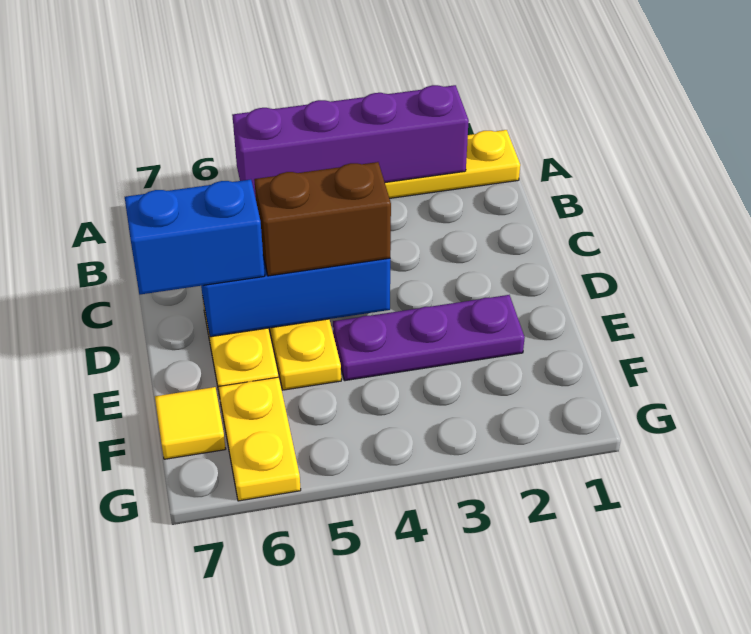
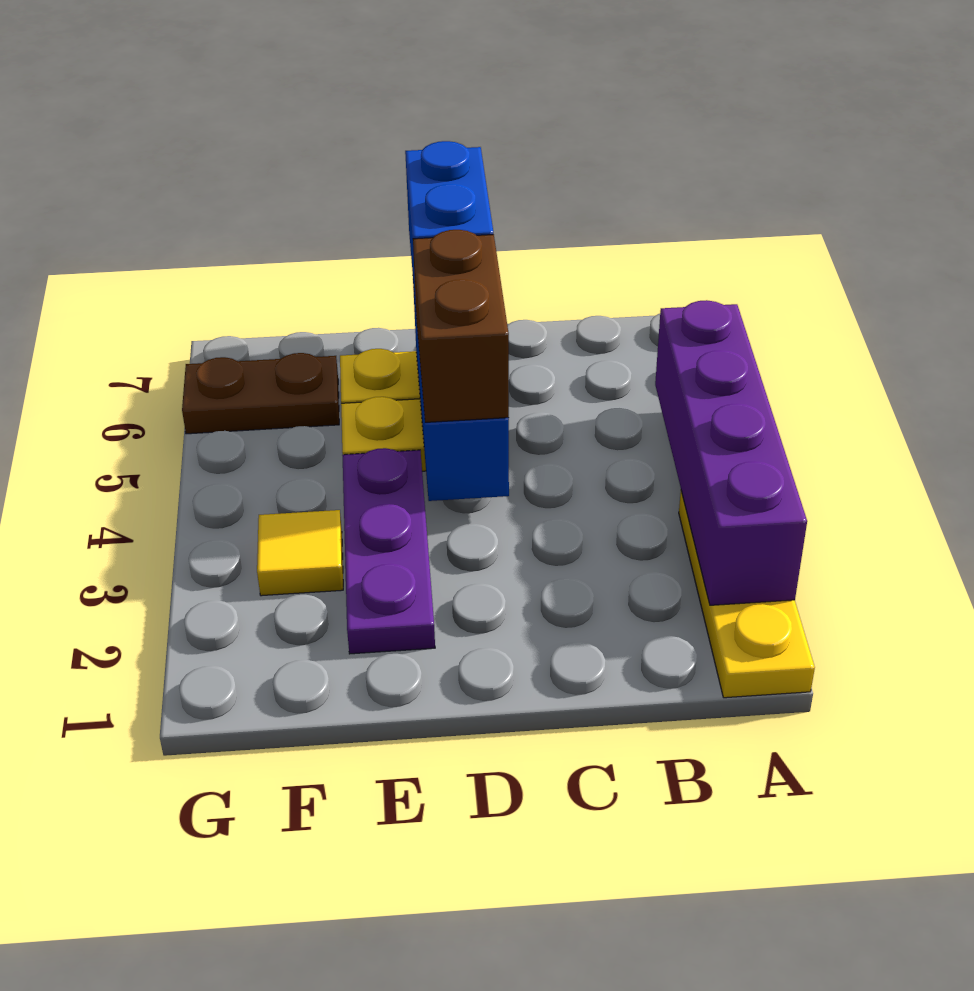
yellow plate F6:G6 level 1 -> brown plate F6:G6 level 1
yellow tile F7 level 1 -> yellow tile F3 level 1

